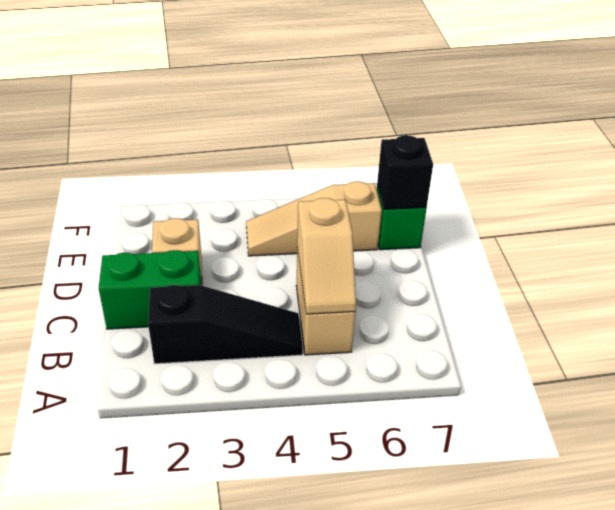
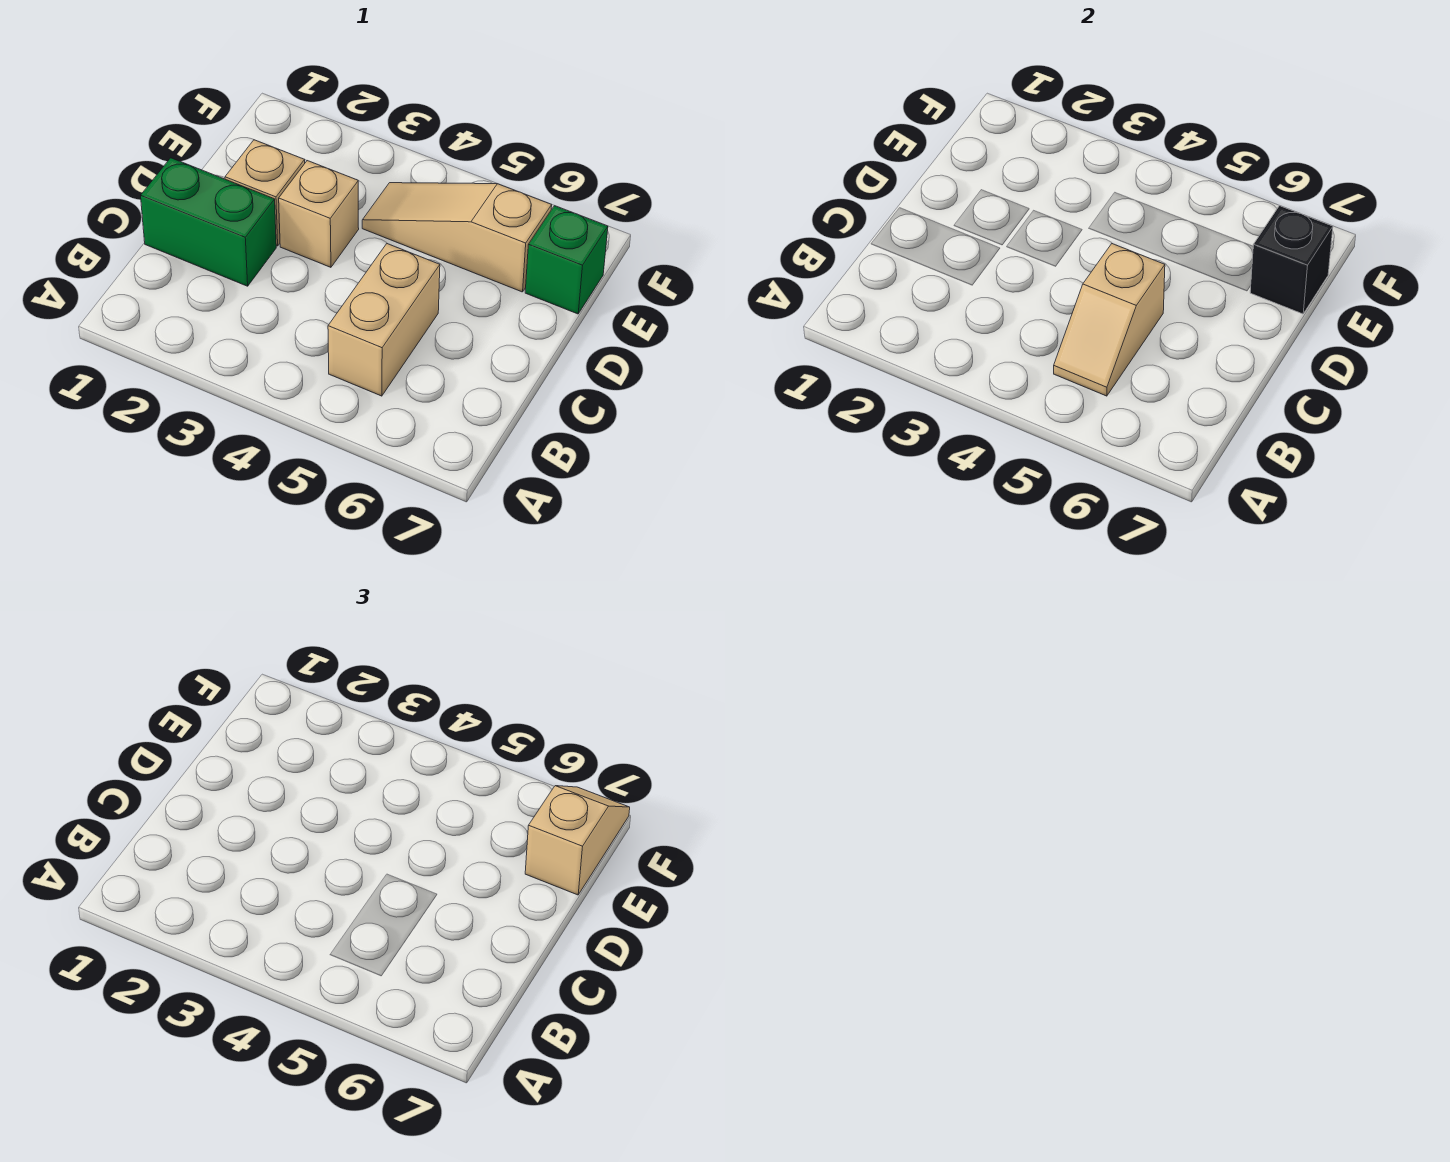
black slope B2:B4 level 1 top 2 -> none
none -> tan brick D3 level 1
none -> tan slope E7:F7 level 3 top E

